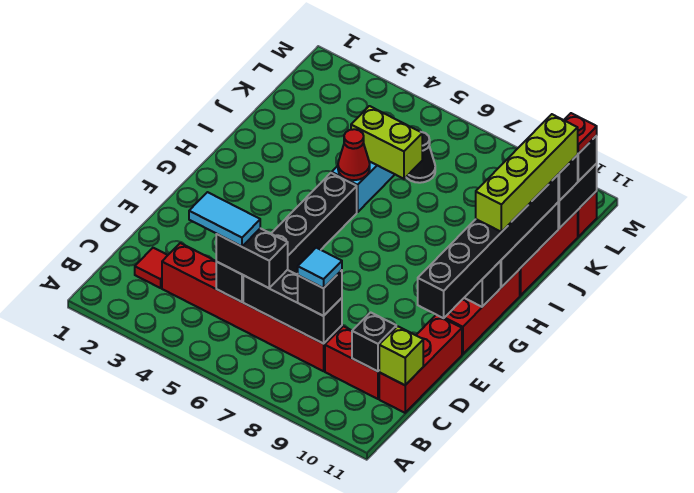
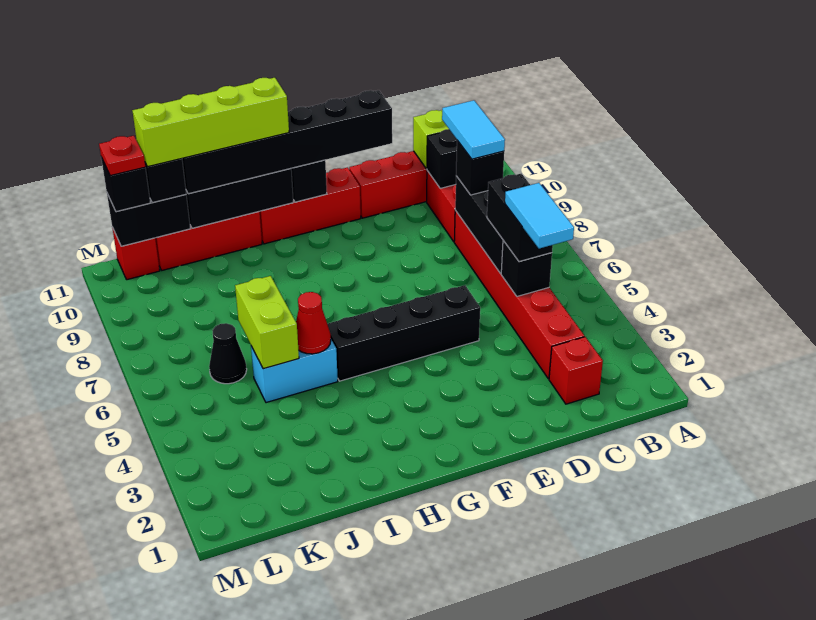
red tile C2 level 1 -> red brick C2 level 1
cyan tile C8 level 4 -> cyan tile C8:C9 level 4

